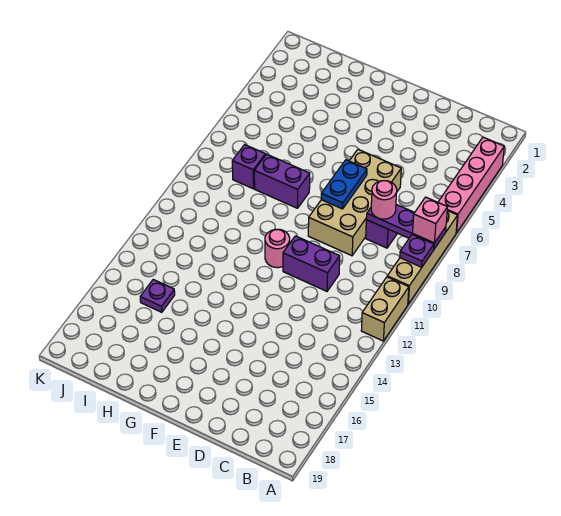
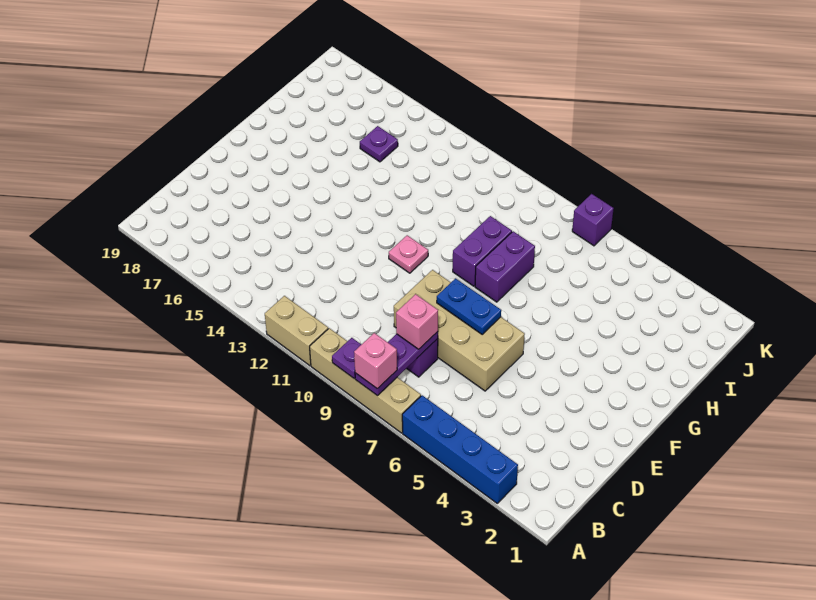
pink brick A3:A6 level 1 -> blue brick A3:A6 level 1
pink round brick C8 level 3 -> pink brick C8 level 3
purple brick D11:E11 level 1 -> purple brick G9:H9 level 1
pink round brick F11 level 1 -> pink plate F11 level 1
purple brick I8 level 1 -> purple brick K7 level 1

